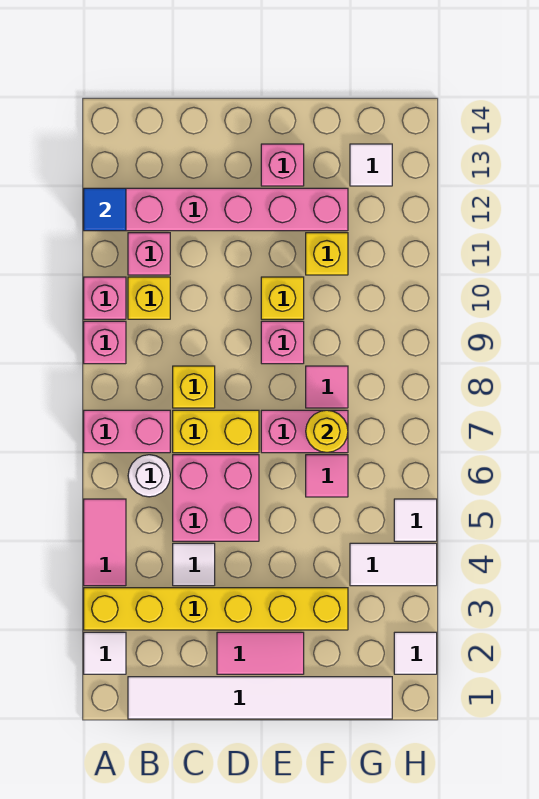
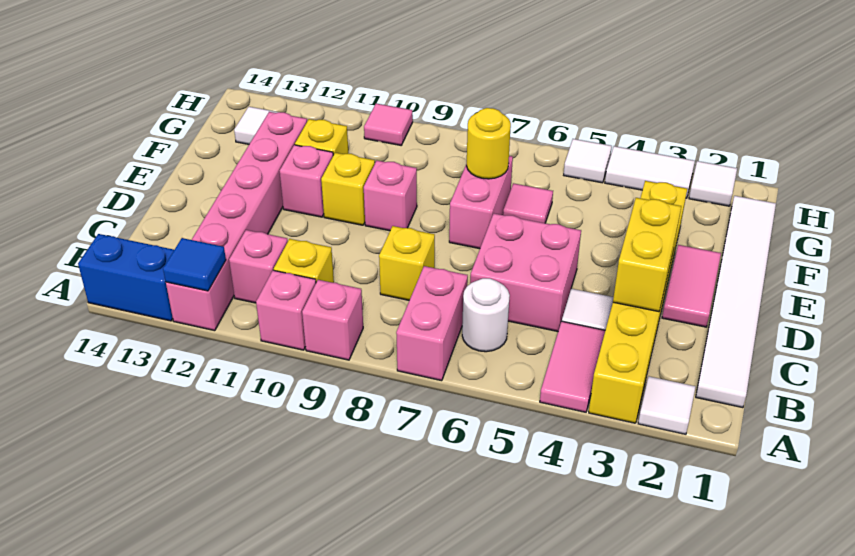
pink tile A4:A5 level 1 -> pink tile A4:B4 level 1
none -> blue brick A13:A14 level 1
yellow brick C7:D7 level 1 -> yellow brick C3:D3 level 2
pink brick E13 level 1 -> pink brick E11 level 1
pink tile F8 level 1 -> pink tile H10 level 1
white tile G4:H4 level 1 -> white tile H3:H4 level 1

